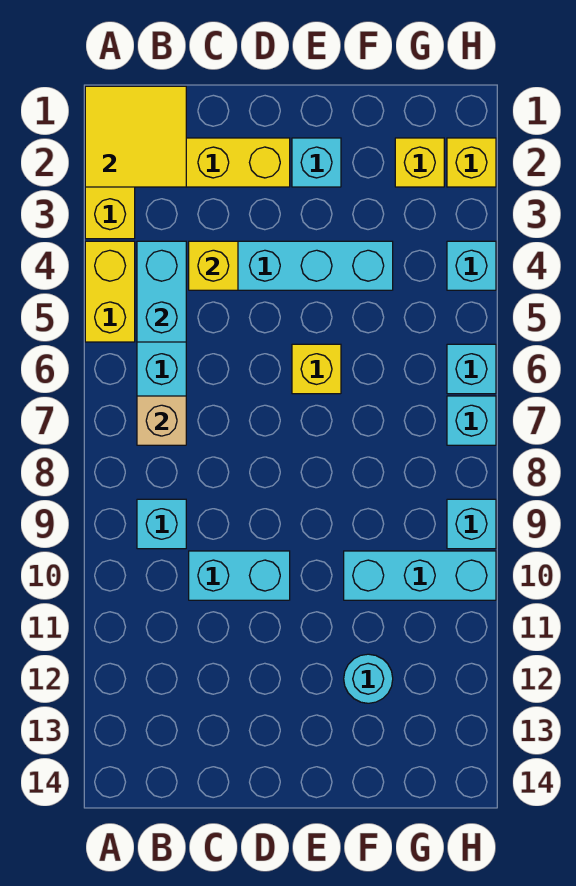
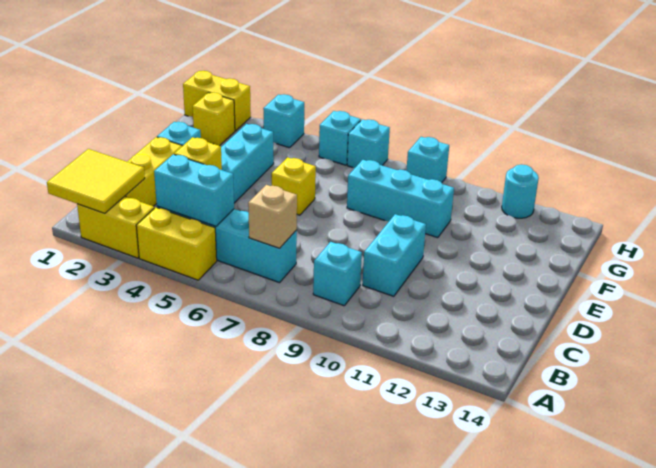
cyan brick F10:H10 level 1 -> cyan brick F8:F10 level 1
cyan round brick F12 level 1 -> cyan round brick H12 level 1
yellow brick H2 level 1 -> yellow brick H1:H2 level 1

